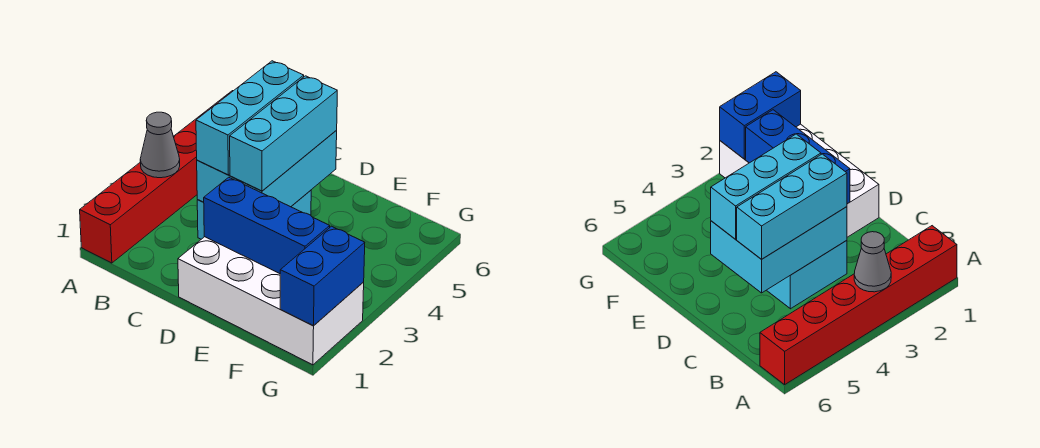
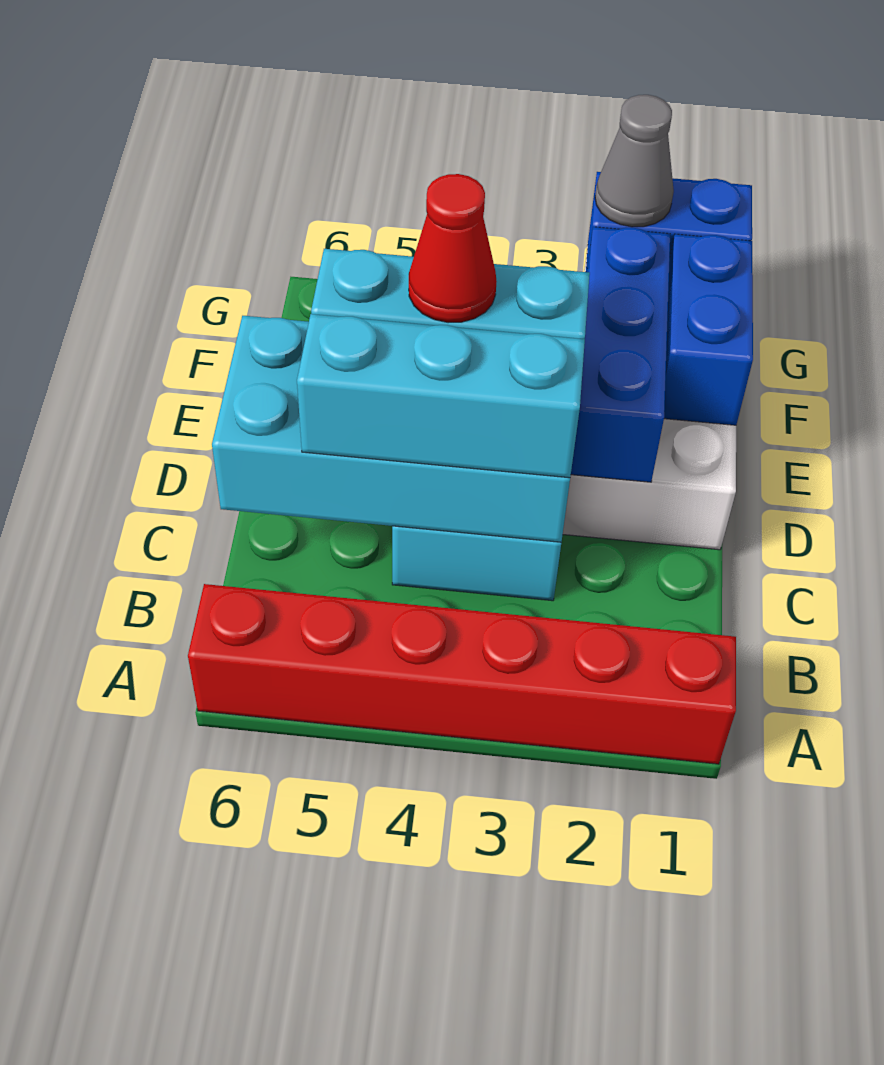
grey cone A3 level 2 -> grey cone G2 level 3
cyan brick C3:D5 level 2 -> cyan brick C3:D6 level 2
none -> red cone D4 level 4
none -> blue brick E1:F1 level 2

